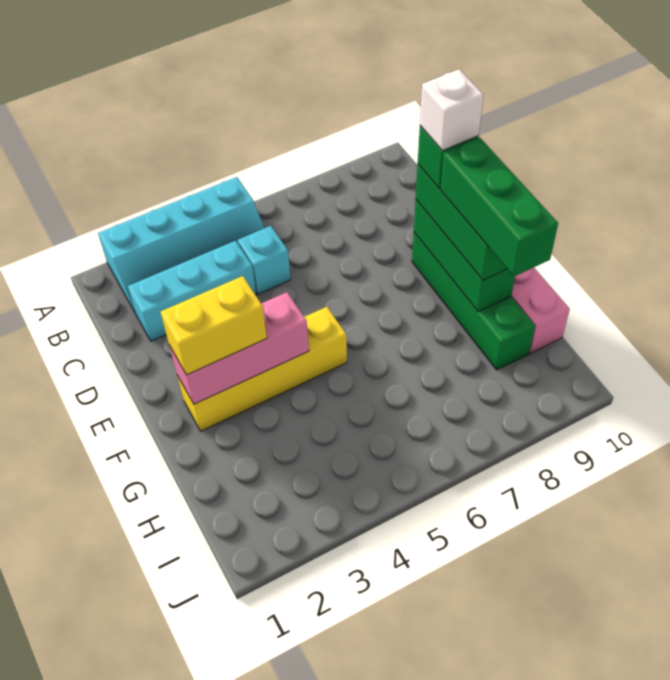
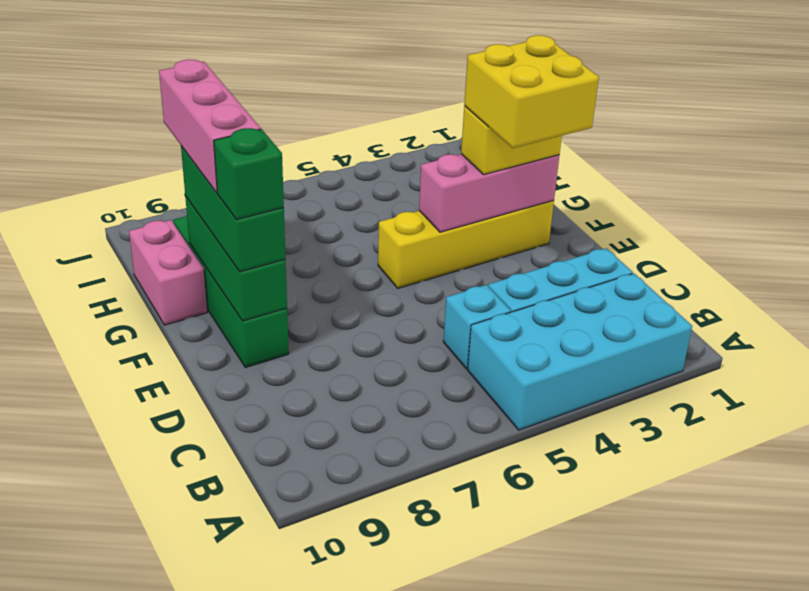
cyan slope A2:B5 level 1 top A -> cyan brick A2:B5 level 1
none -> yellow brick E2:F3 level 4
white brick E9 level 5 -> none
green brick F9:H9 level 4 -> pink brick F9:H9 level 4

